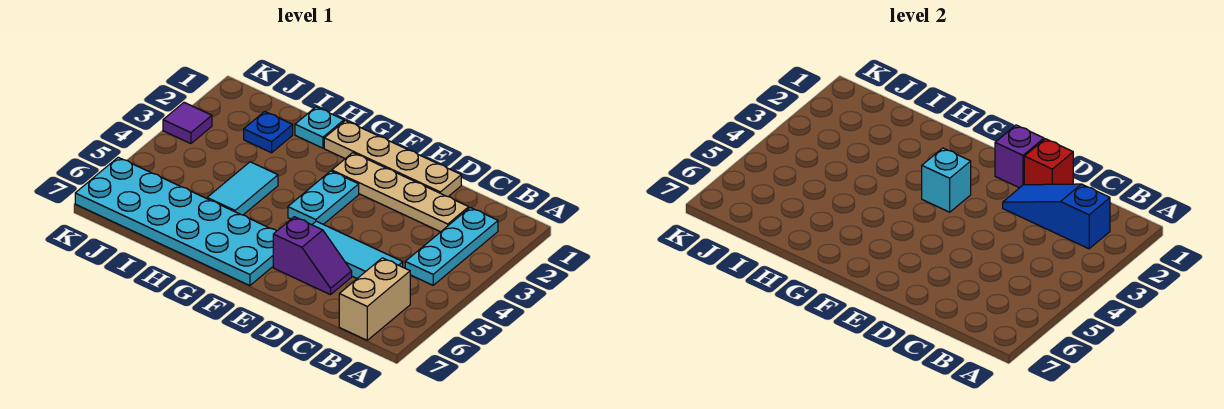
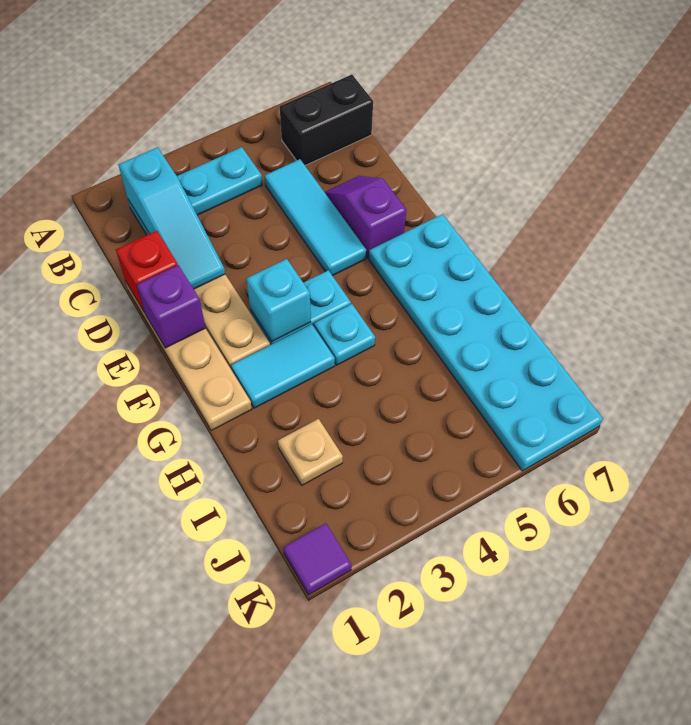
blue slope B2:D2 level 2 top B -> cyan slope B2:D2 level 2 top B
tan brick B6:B7 level 1 -> black brick B6:B7 level 1
cyan plate H1 level 1 -> cyan plate G4 level 1
cyan tile H4:H5 level 1 -> cyan tile G2:G3 level 1
blue plate I2 level 1 -> tan plate I2 level 1
purple tile K3 level 1 -> purple tile K1 level 1

